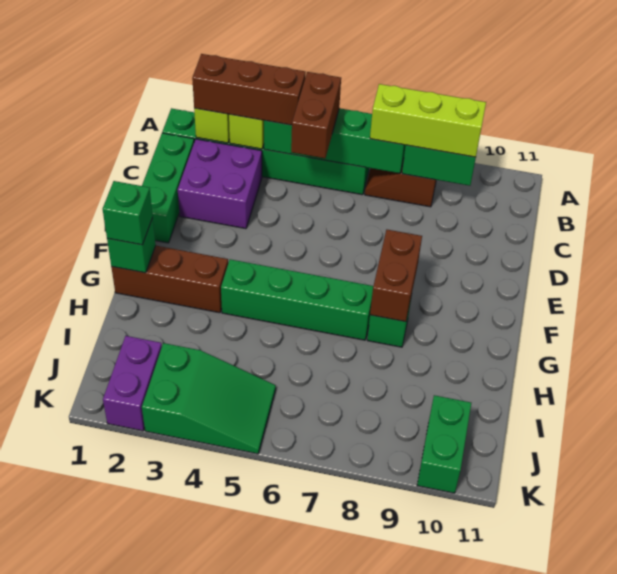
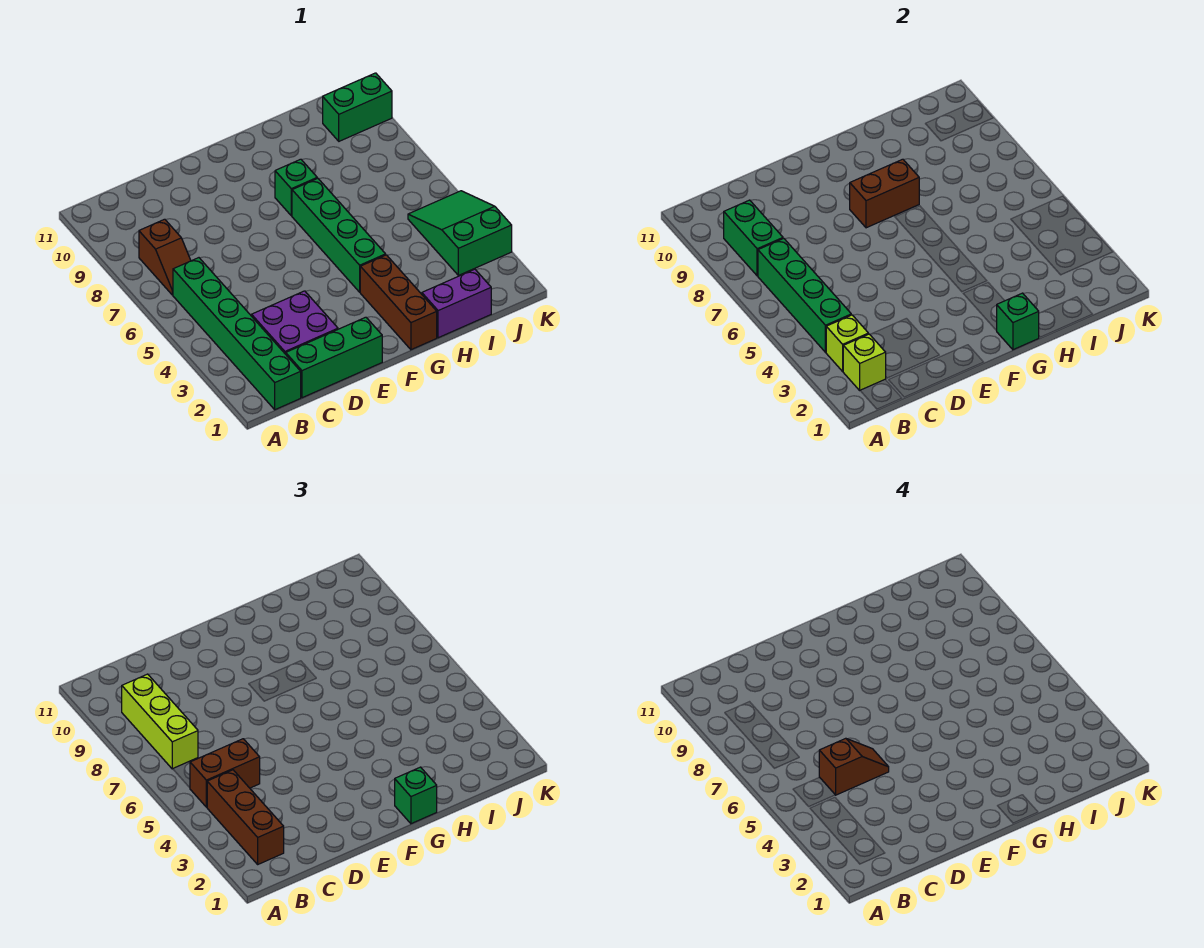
none -> brown slope C5:D5 level 4 top C
purple brick J2:K2 level 1 -> purple brick H1:I1 level 1

